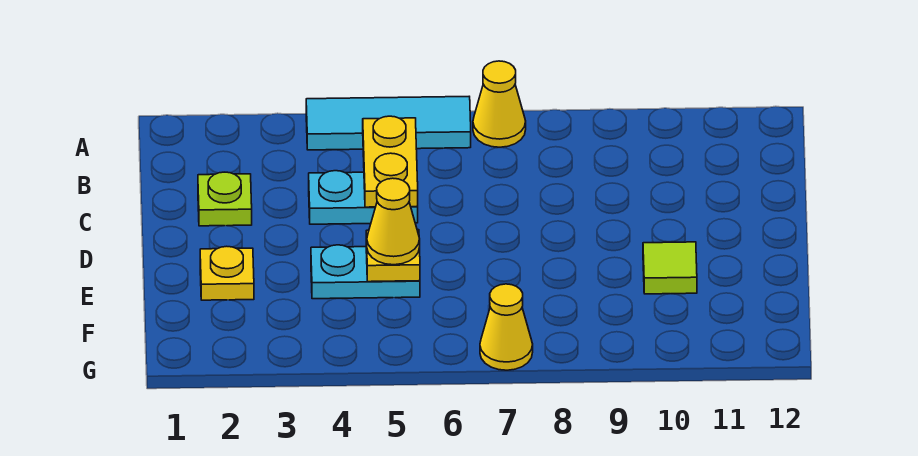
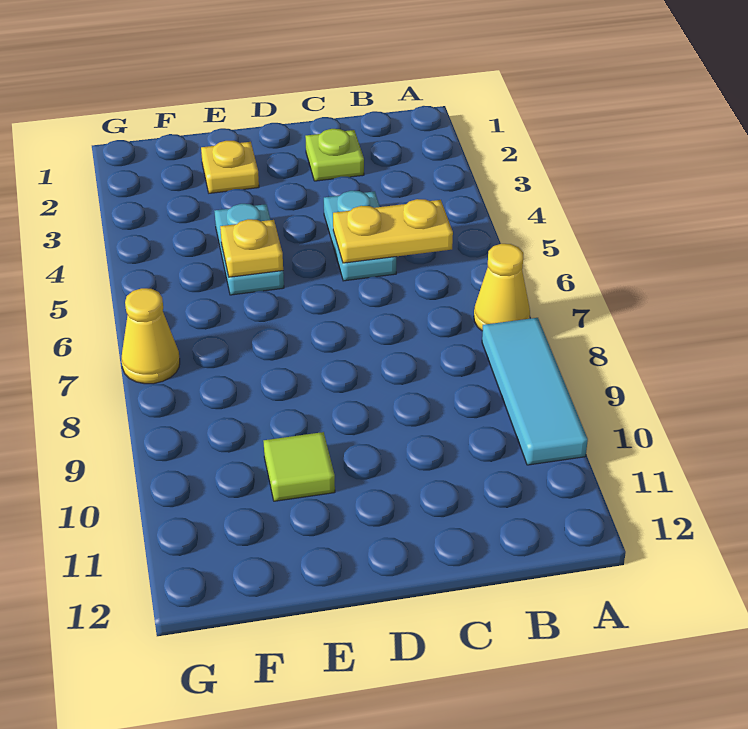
cyan tile A4:A6 level 1 -> cyan tile A8:A10 level 1
yellow cone E5 level 3 -> none

